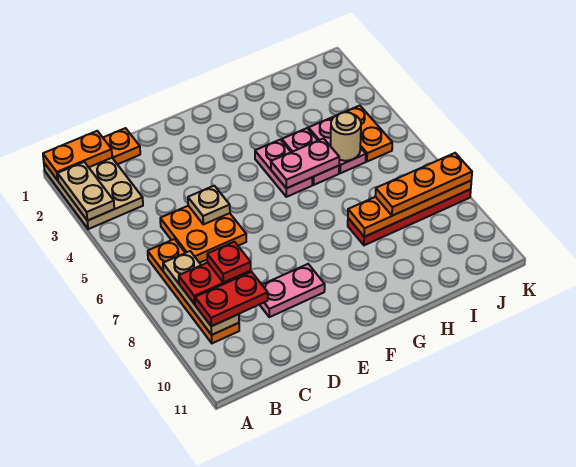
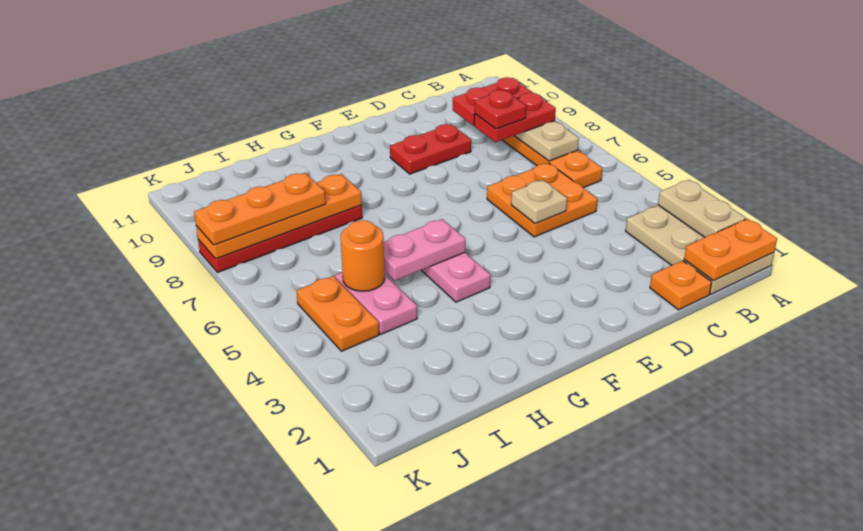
pink plate D9:E9 level 1 -> red plate D9:E9 level 1
pink plate H4:H5 level 1 -> none
tan round brick I5 level 2 -> orange round brick I5 level 2

